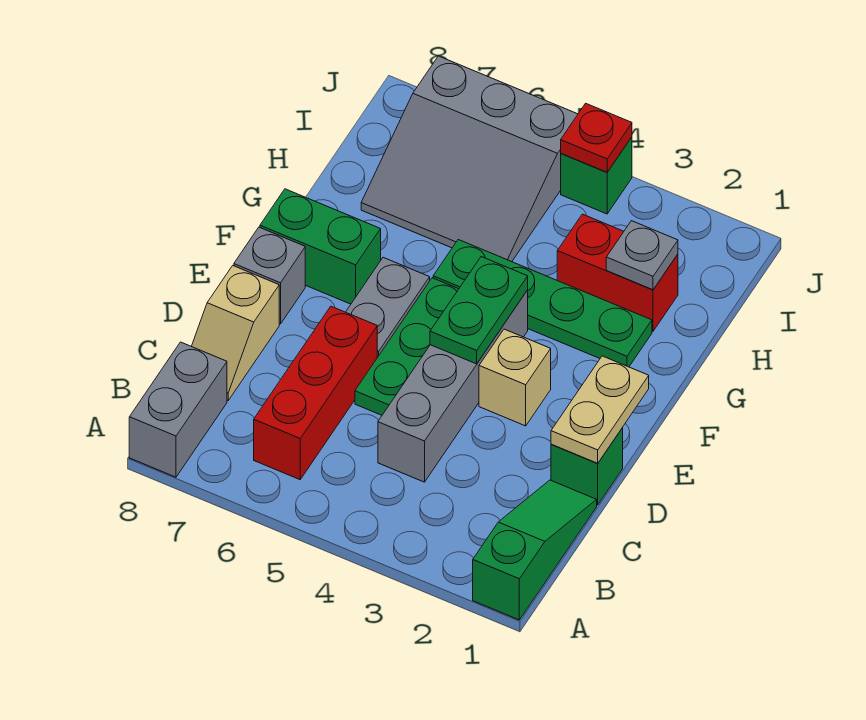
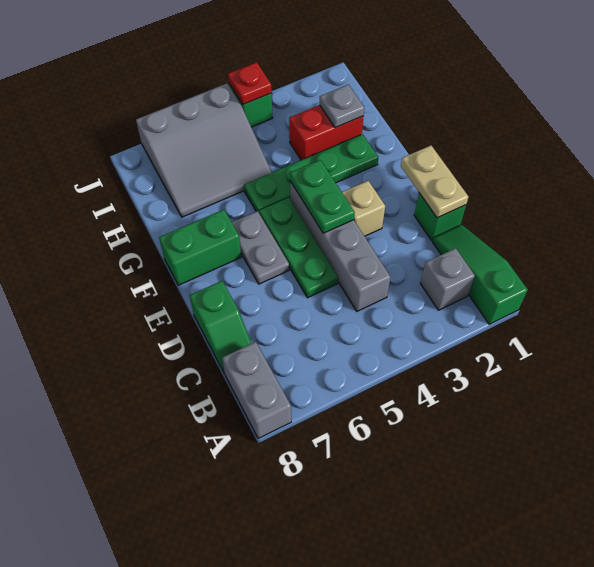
red brick B6:D6 level 1 -> none
tan slope C8:D8 level 1 top D -> green slope C8:D8 level 1 top D
grey brick E8 level 1 -> grey brick B2 level 1

